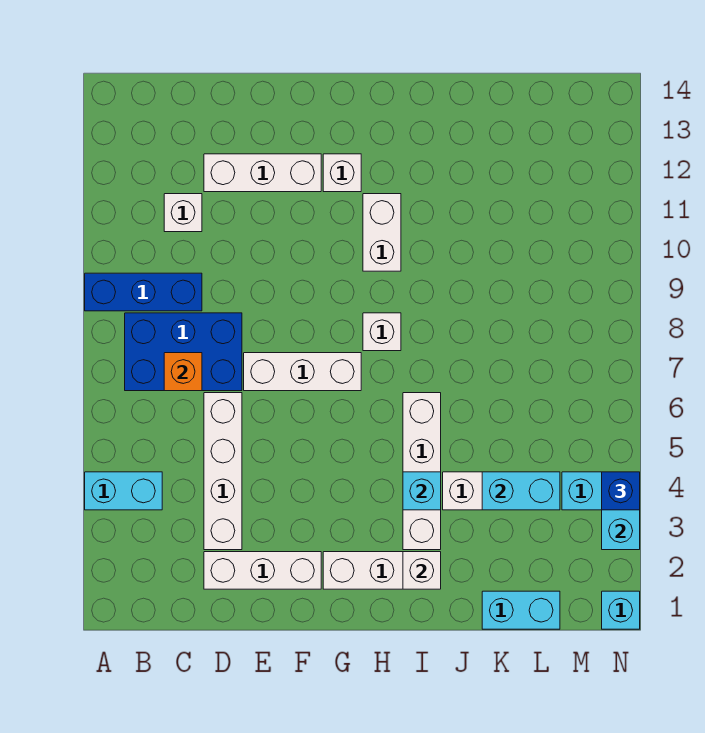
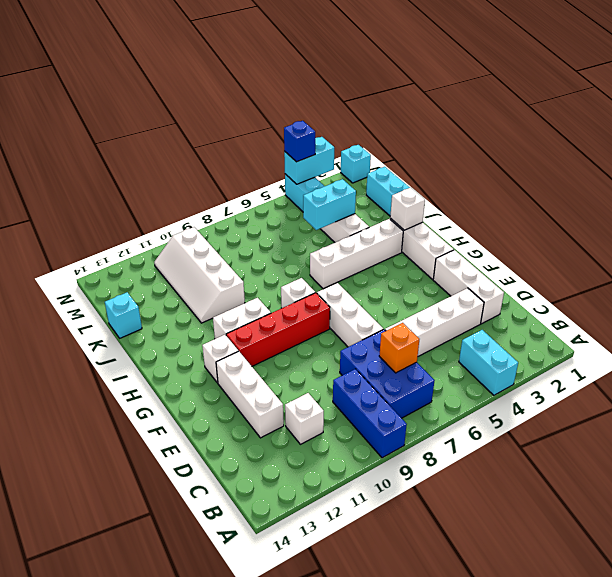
none -> red brick G8:G11 level 1
cyan brick I4 level 2 -> cyan brick K14 level 1
none -> white slope J10:M11 level 1 top 10
cyan brick K4:L4 level 2 -> cyan brick K4:K5 level 2

